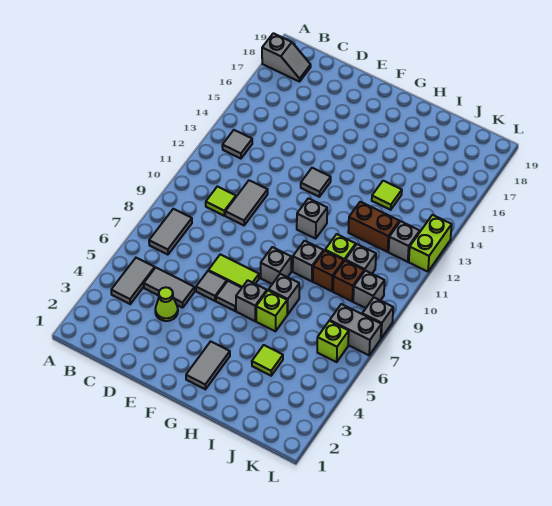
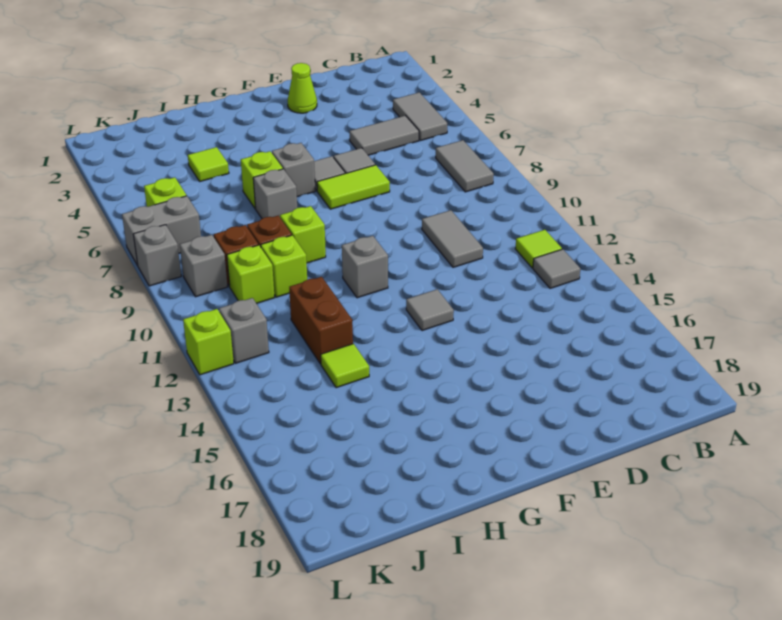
grey slope A18:B18 level 1 top A -> none
lime tile C10 level 1 -> lime tile B12 level 1
lime cone D4 level 1 -> lime cone E2 level 1
grey tile G2:G3 level 1 -> none
grey brick G8 level 1 -> none
grey brick H9 level 1 -> lime brick H9 level 1
brown brick I12:J12 level 1 -> brown brick I12:I13 level 1
grey brick J10 level 1 -> lime brick J10 level 1
lime brick L12:L13 level 1 -> lime brick L12 level 1

